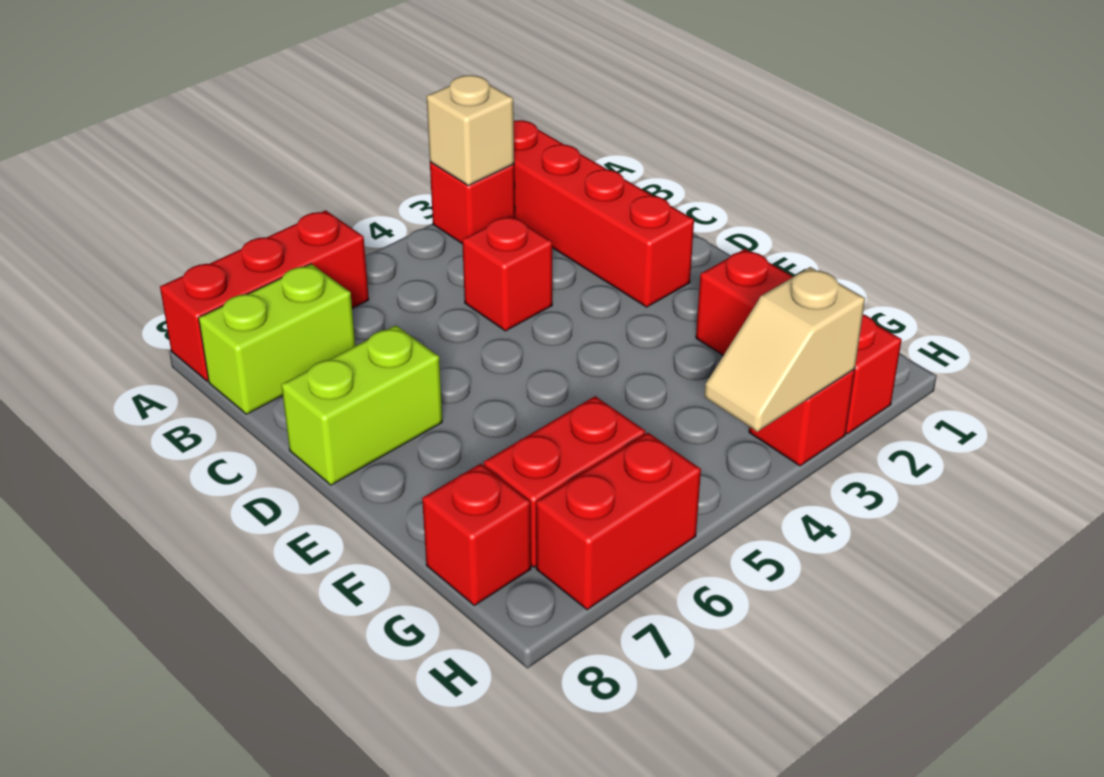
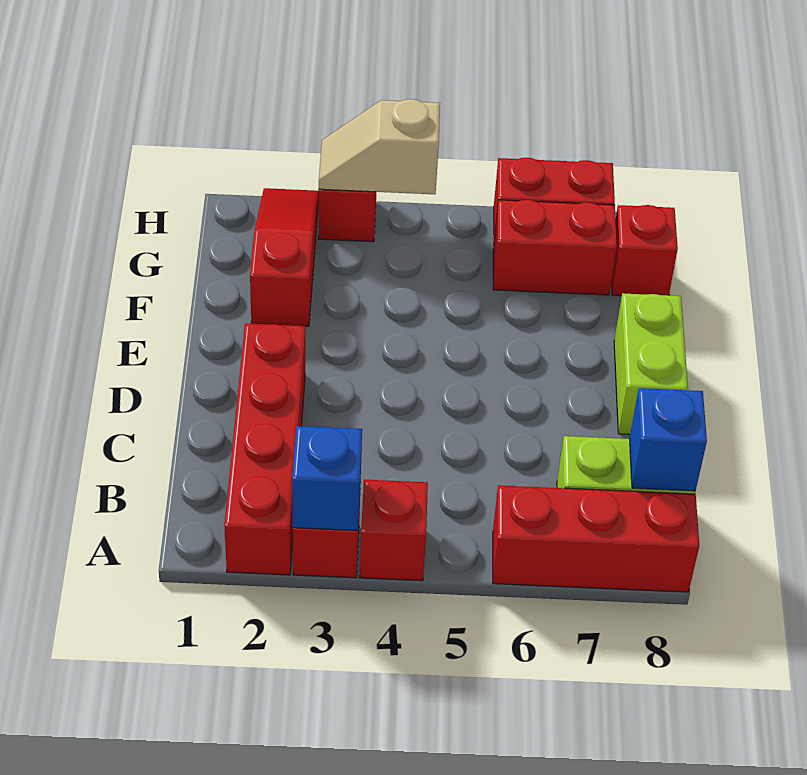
tan brick A3 level 2 -> blue brick A3 level 2
none -> blue brick B8 level 2
red brick C4 level 1 -> red brick A4 level 1
lime brick D7:D8 level 1 -> lime brick D8:E8 level 1
red brick F2:H2 level 1 -> red slope F2:H2 level 1 top F
tan slope H3:H4 level 2 top 3 -> tan slope H3:H4 level 2 top 4

